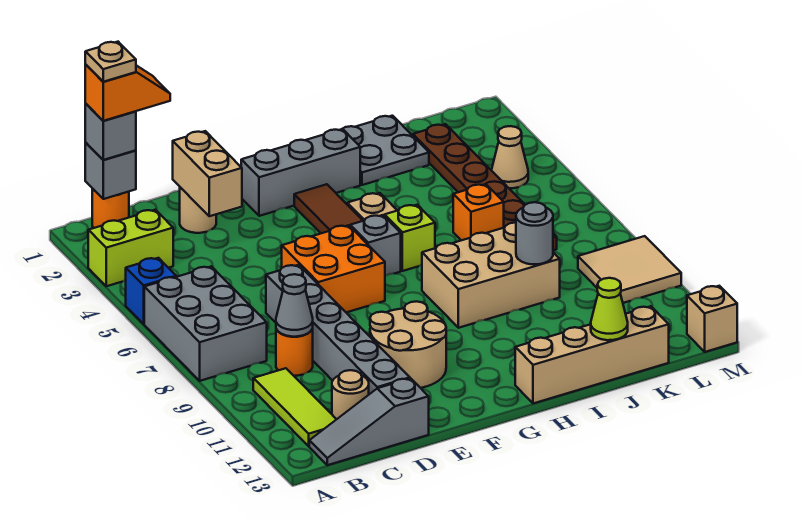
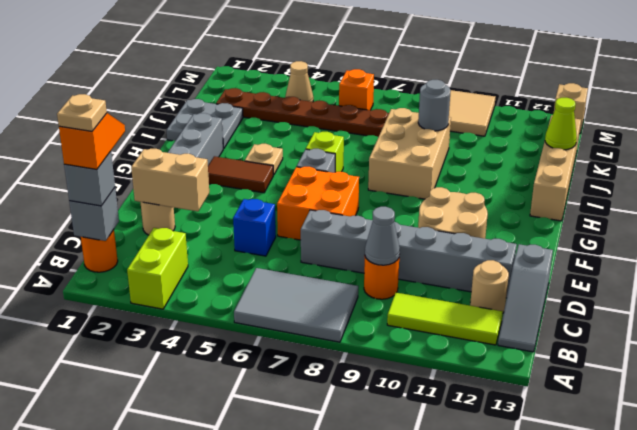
blue brick A5 level 1 -> blue brick D5 level 1
grey brick A6:B8 level 1 -> grey tile A6:B8 level 1
orange brick J6 level 1 -> orange brick L6 level 1

